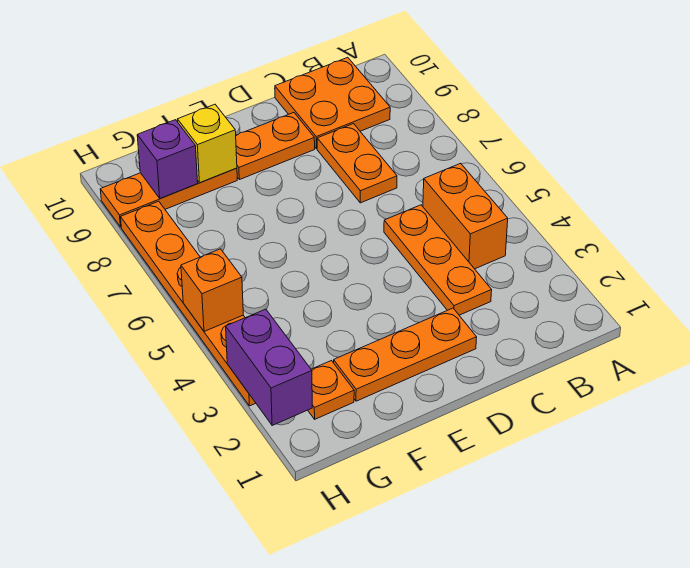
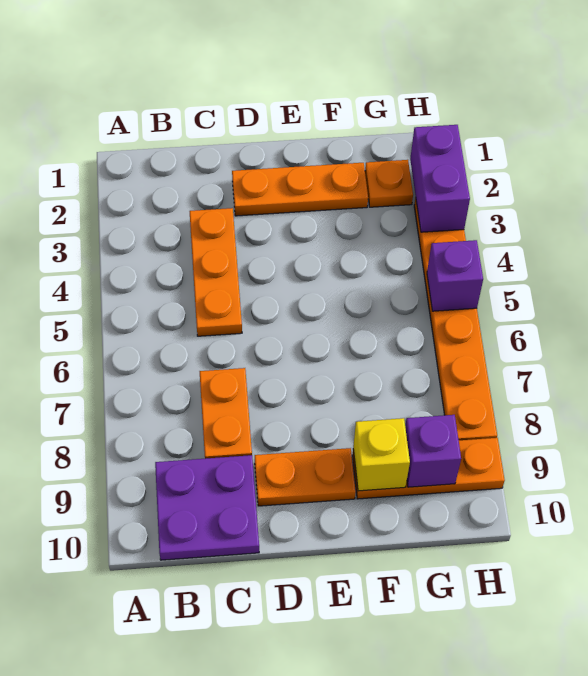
orange brick B4:B5 level 1 -> none
orange plate B9:C10 level 1 -> purple plate B9:C10 level 1
orange brick H5 level 2 -> purple brick H5 level 2

